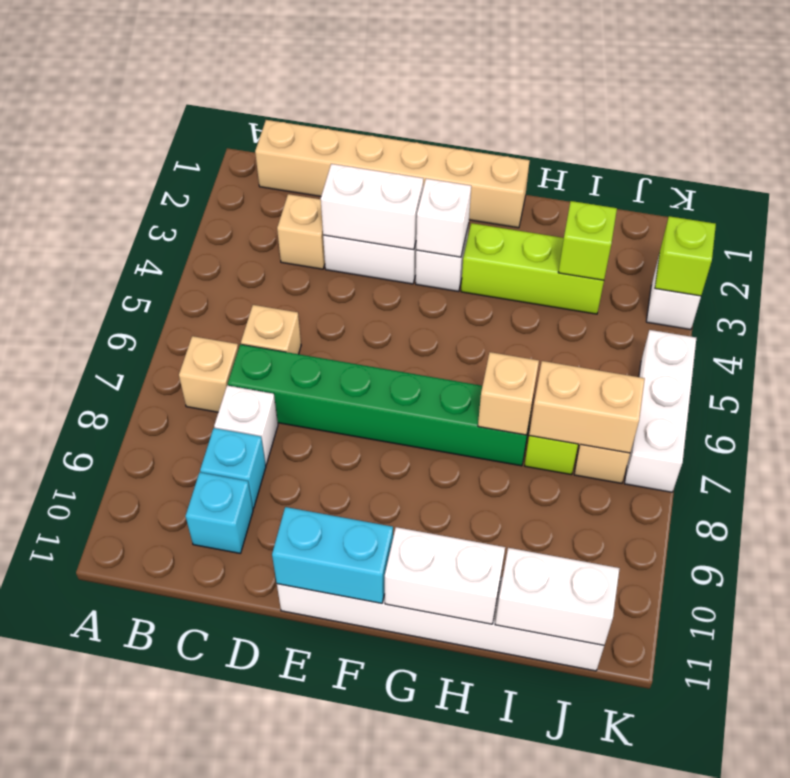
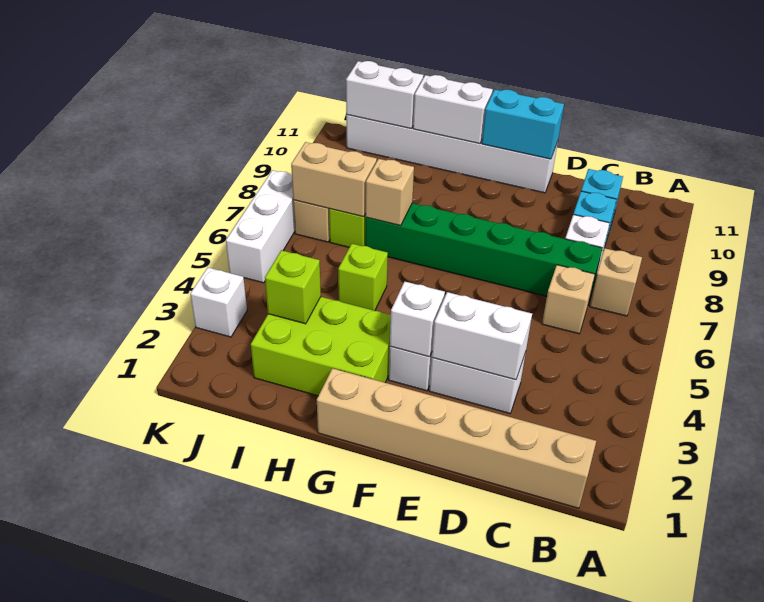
tan brick C3 level 1 -> none
lime brick G3:I3 level 1 -> lime brick G2:I3 level 1
lime brick K3 level 2 -> lime brick H5 level 1

